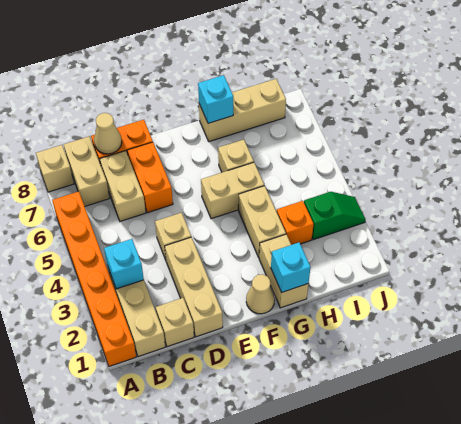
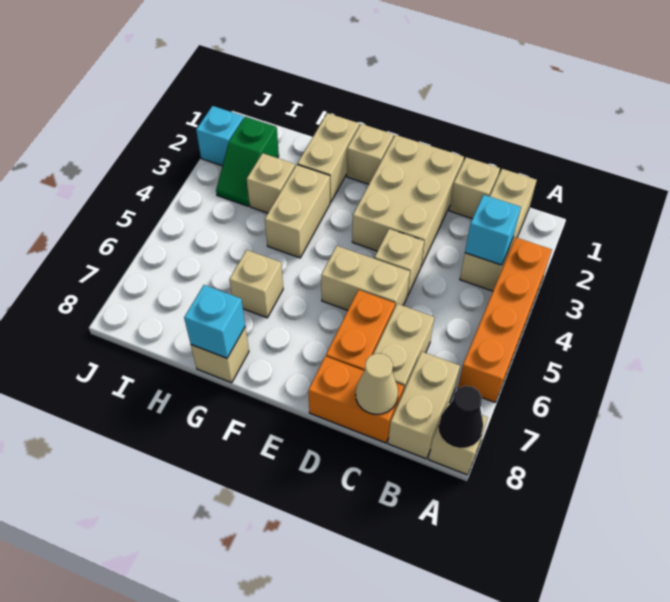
orange brick A1:A6 level 1 -> orange brick A3:A6 level 1
none -> black cone A8 level 2
tan brick D1:D3 level 1 -> tan brick D1:E3 level 1
tan cone F1 level 1 -> tan brick F1 level 1
tan brick F5:G5 level 1 -> tan brick D5:E5 level 1
cyan brick G1 level 2 -> cyan brick J2 level 1
tan brick G8:I8 level 1 -> tan brick G8 level 1
orange brick H3 level 1 -> tan brick H3 level 1
green slope I3:J3 level 1 top I -> green slope I2:I3 level 1 top 2

